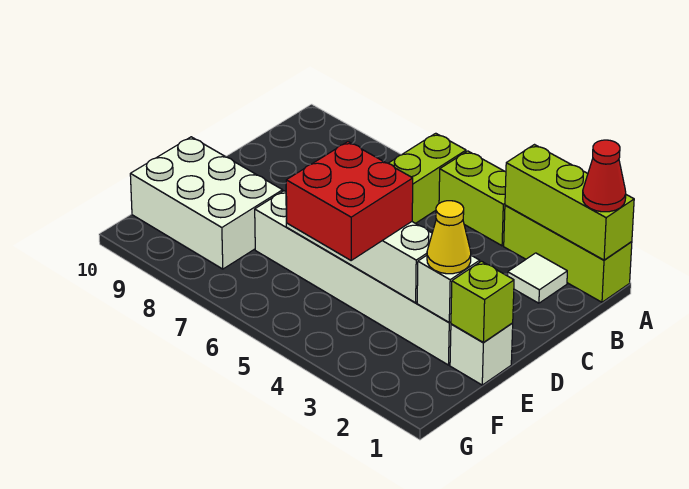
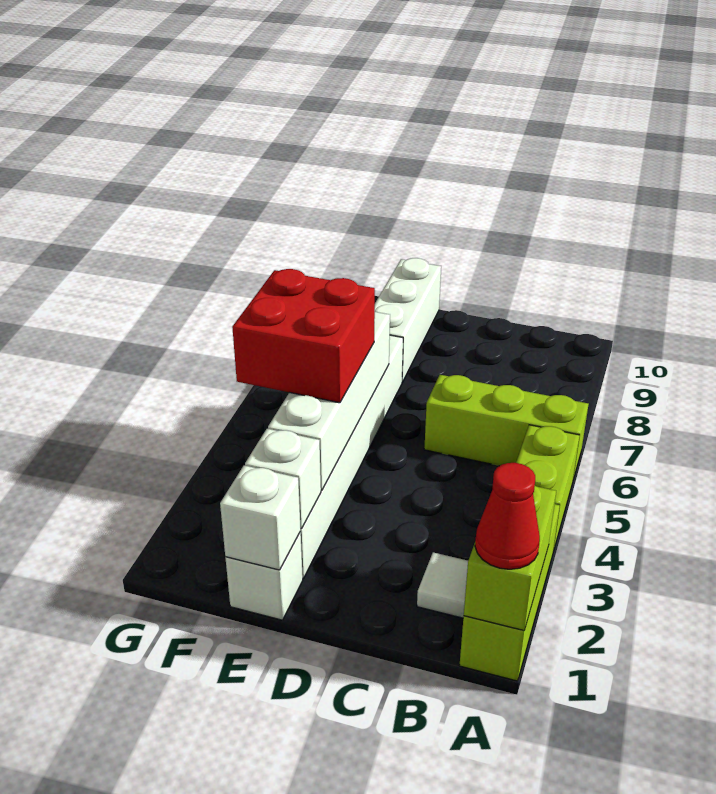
lime brick A1:A3 level 2 -> lime brick A1:A2 level 2
lime brick E1 level 2 -> white brick E1 level 2
yellow cone E2 level 3 -> none
white brick E8:F10 level 1 -> white brick E8:E10 level 1

